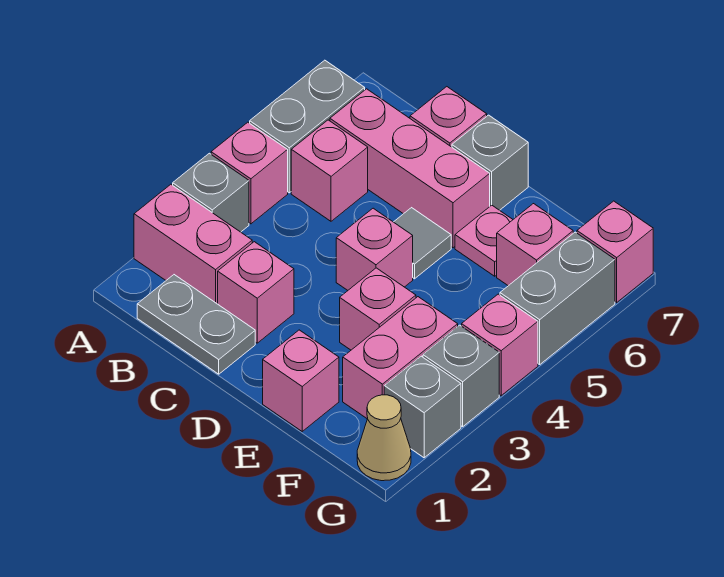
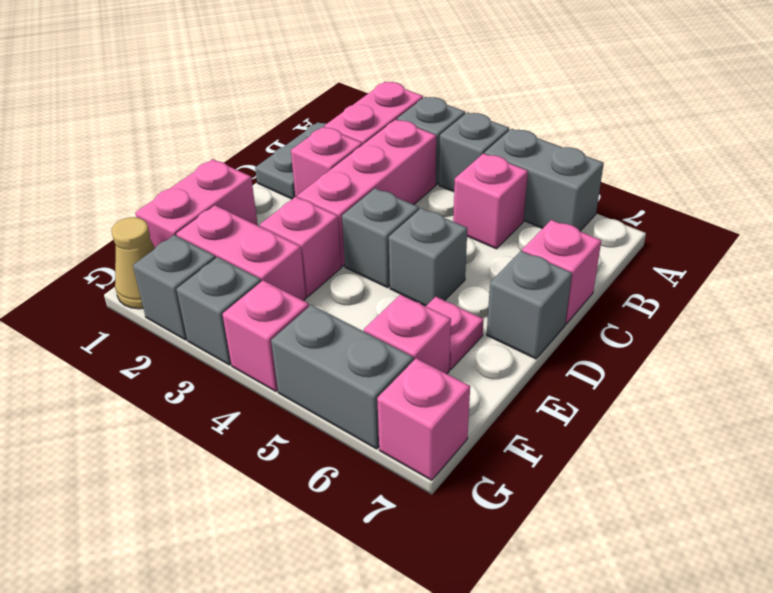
pink brick A4 level 1 -> grey brick A4 level 1
pink brick B6:D6 level 1 -> pink brick B3:D3 level 1
pink brick D4 level 1 -> grey brick D4 level 1
grey tile D5 level 1 -> grey brick D5 level 1
pink brick E1 level 1 -> pink brick E1:F1 level 1

